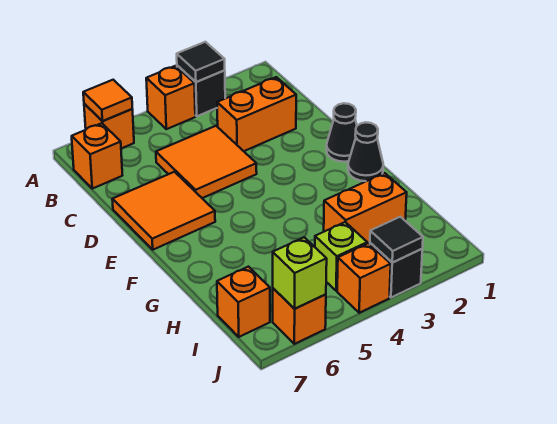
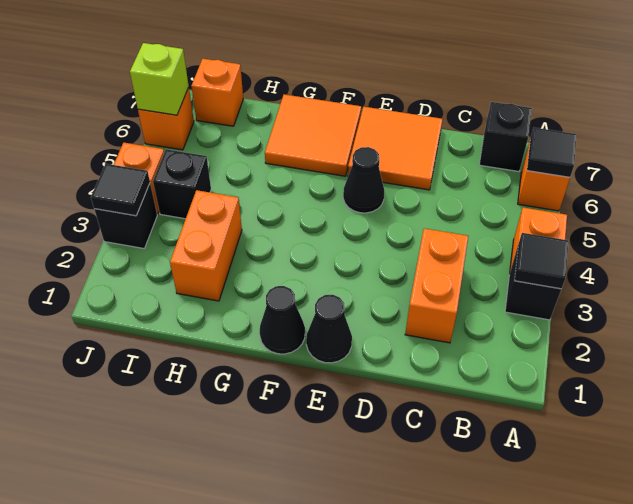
orange tile A6 level 2 -> black tile A6 level 2
orange brick B7 level 1 -> black brick B7 level 1
orange tile C4:D5 level 1 -> orange tile F6:G7 level 1
none -> black cone E5 level 1
lime brick I4 level 1 -> black brick I4 level 1

